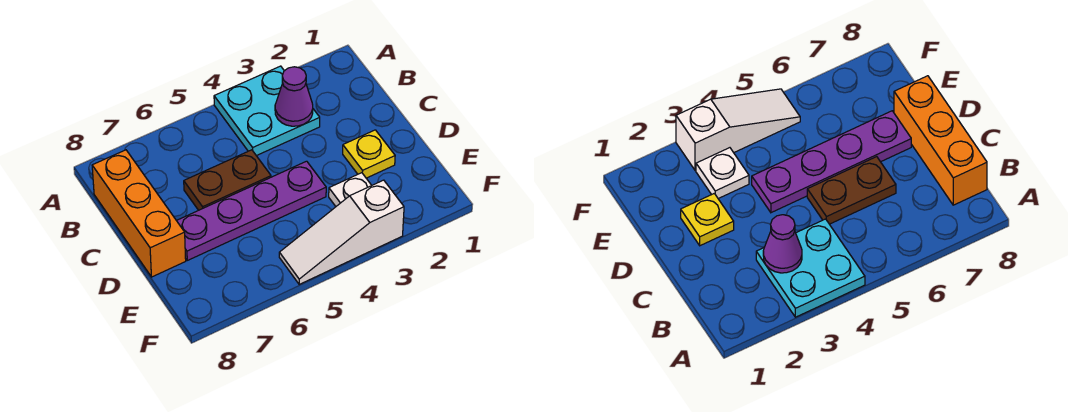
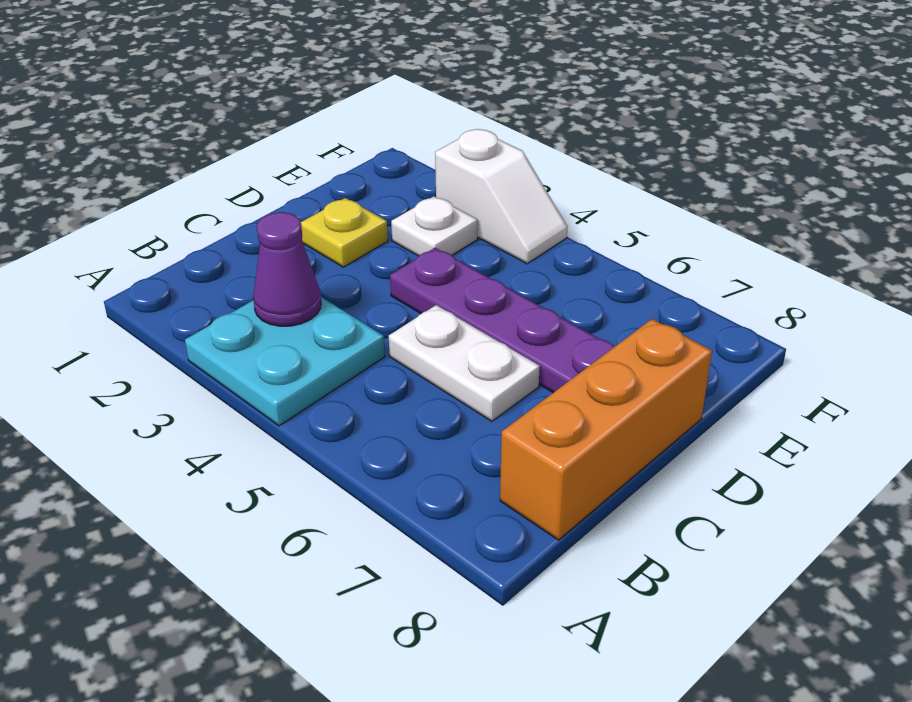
brown plate C5:C6 level 1 -> white plate C5:C6 level 1
white slope F3:F5 level 1 top 3 -> white slope F3:F4 level 1 top 3

